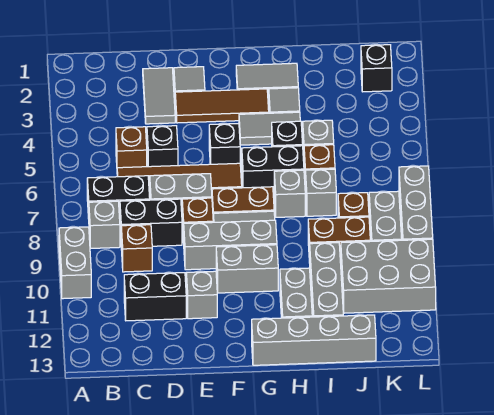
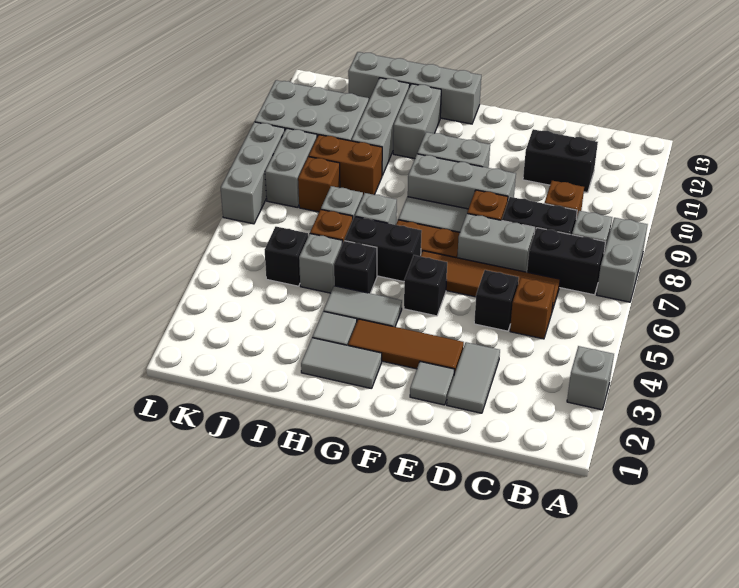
grey brick A9:A10 level 1 -> grey brick A7:A8 level 1
grey brick E11 level 1 -> grey brick A3 level 1
black brick K2 level 1 -> black brick J5 level 1

